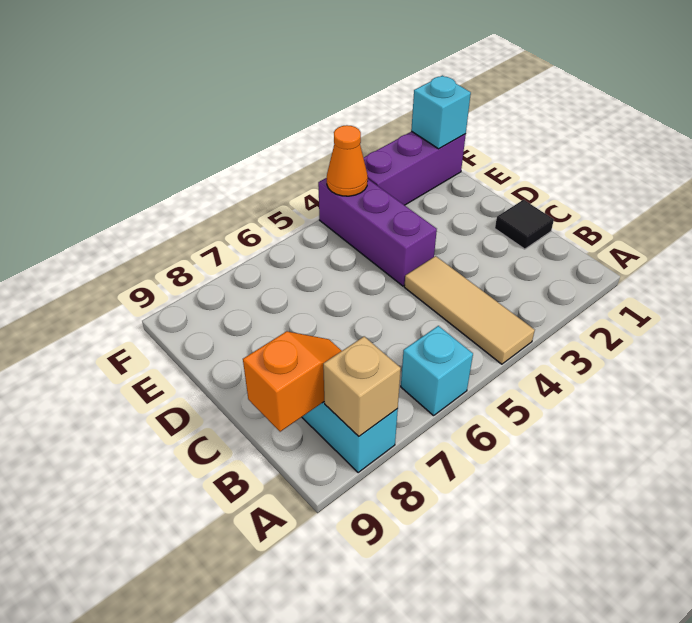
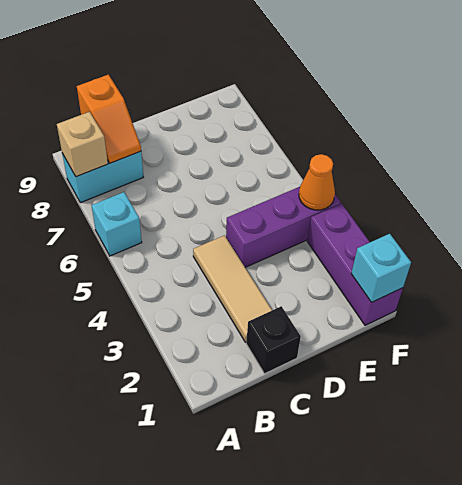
tan tile A4:C4 level 1 -> tan tile C2:C4 level 1
black tile C1 level 1 -> black brick C1 level 1

